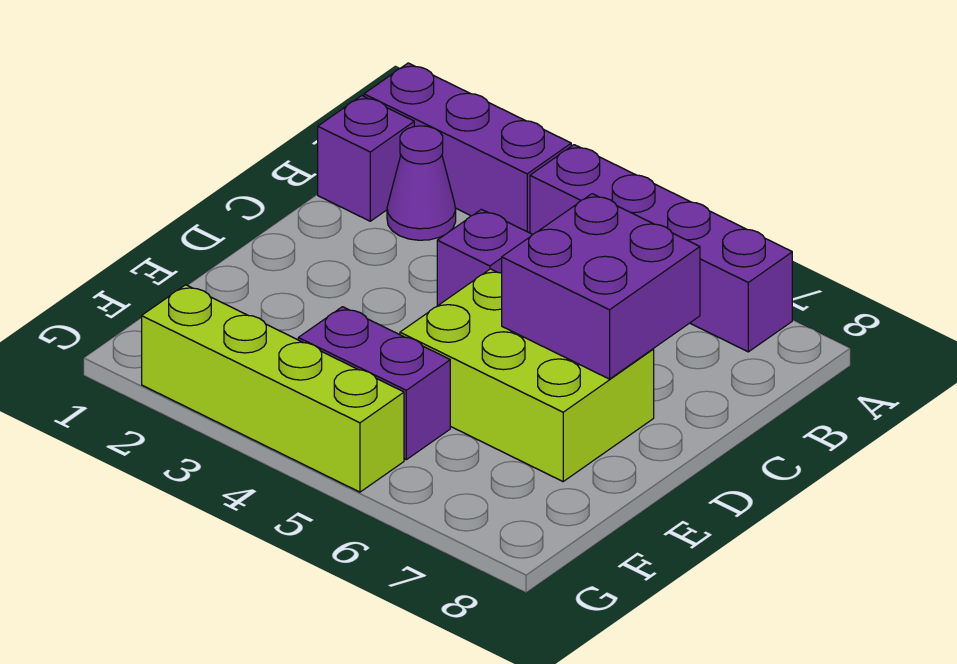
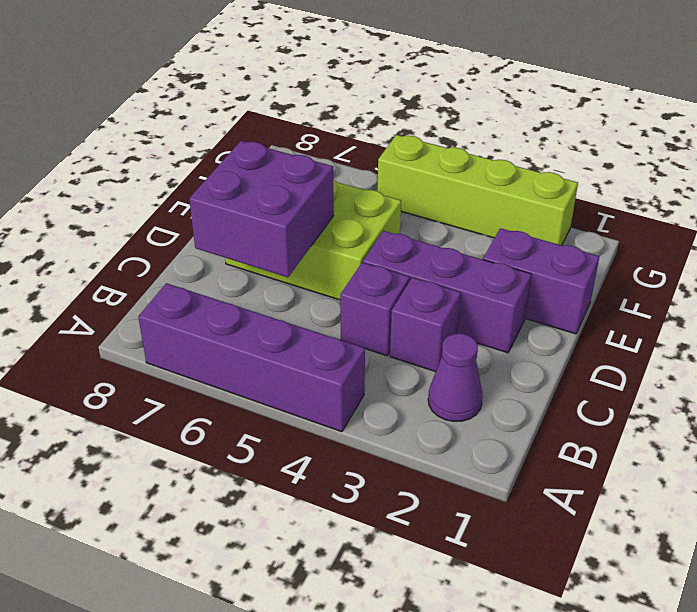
purple brick A1:A3 level 1 -> purple brick D2:D4 level 1
purple brick B1 level 1 -> purple brick C3 level 1
purple brick F4:F5 level 1 -> purple brick E1:E2 level 1

